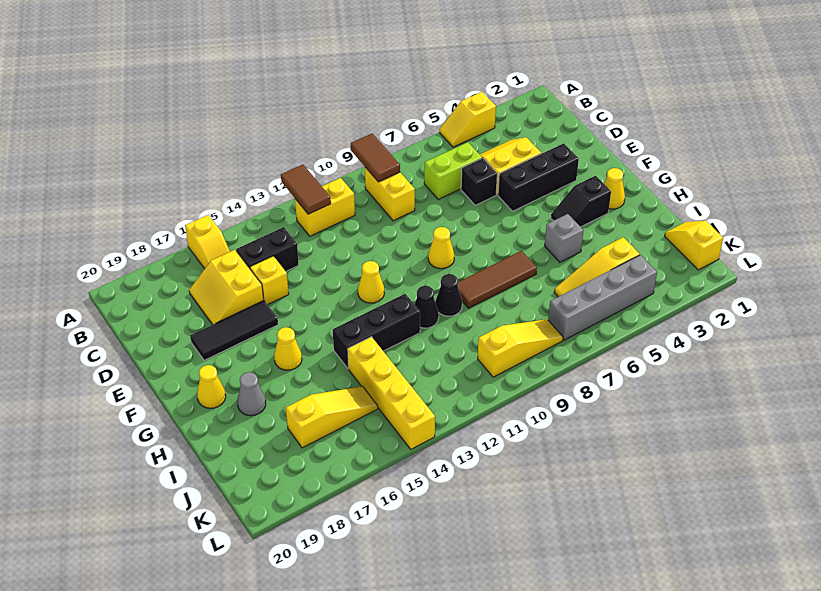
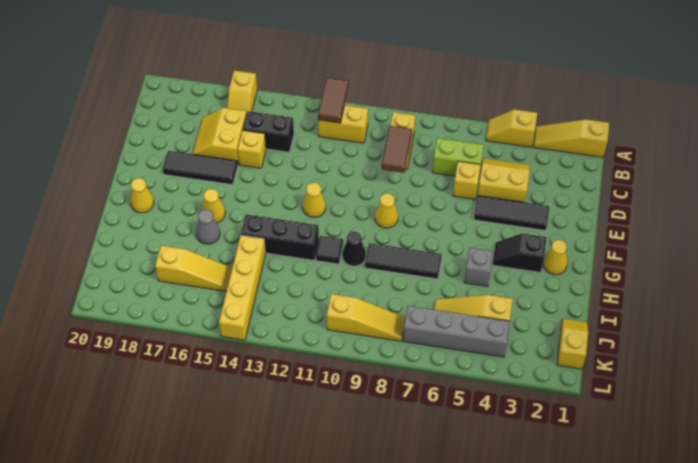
none -> yellow slope A1:A3 level 1 top 1
brown tile A9:B9 level 2 -> brown tile C9:D9 level 2
black brick D6 level 1 -> yellow brick D6 level 1
black brick E3:E5 level 1 -> black tile E3:E5 level 1
brown tile H7:H9 level 1 -> black tile H7:H9 level 1
black cone H11 level 1 -> black tile H11 level 1
grey cone H18 level 1 -> grey cone H16 level 1

